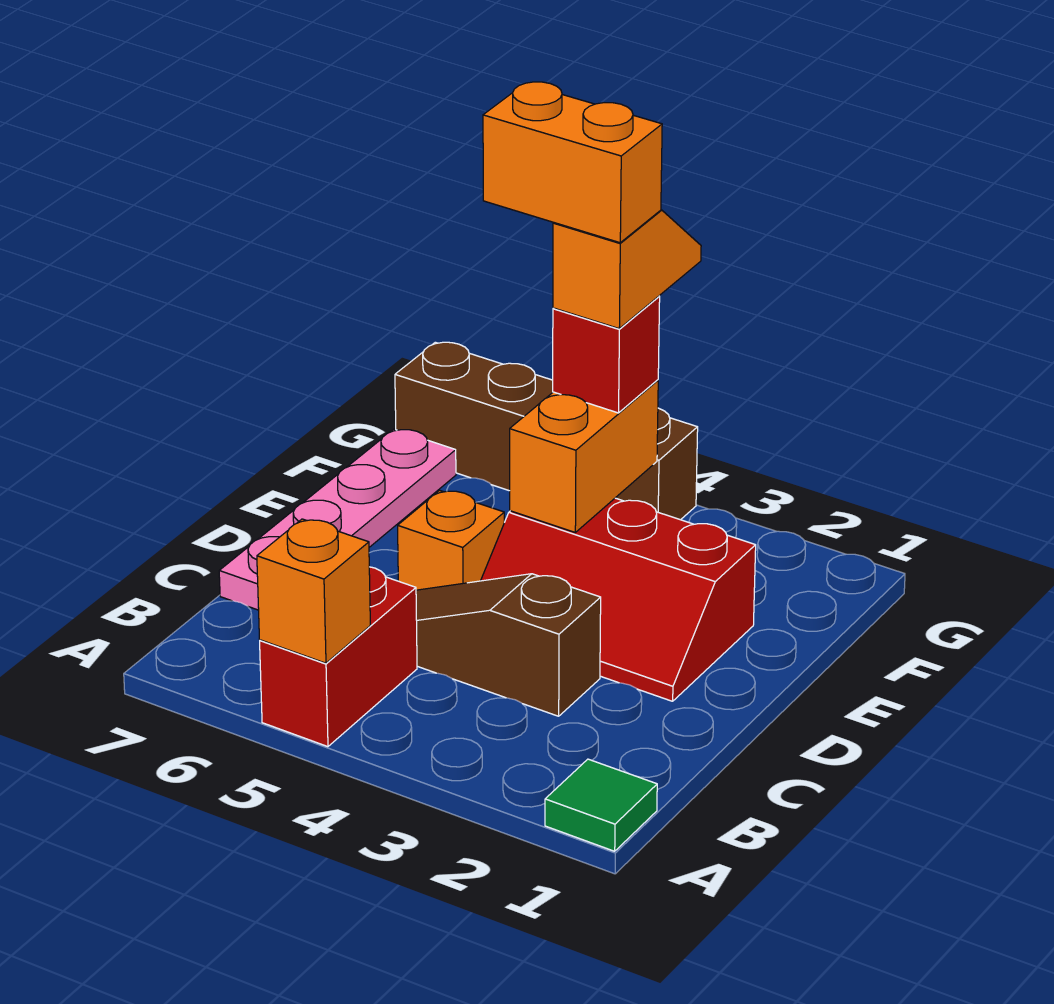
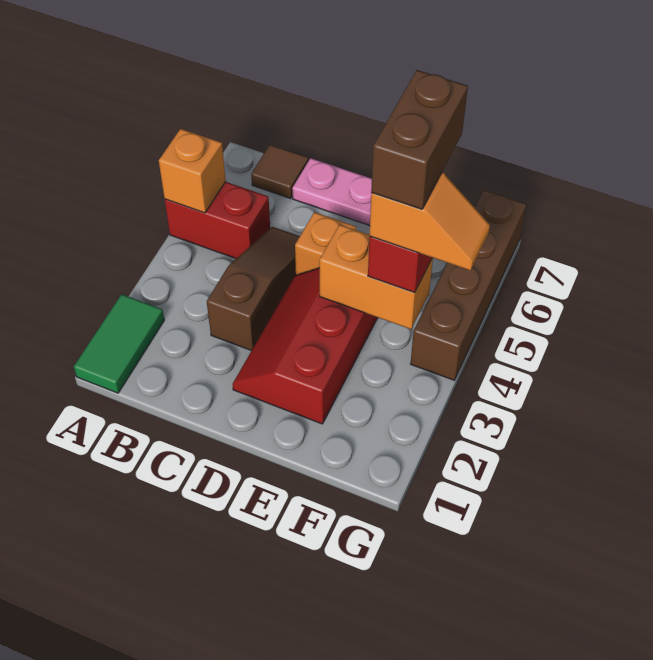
green tile A1 level 1 -> green tile A1:A2 level 1
none -> brown tile B7 level 1
orange brick F4:F5 level 5 -> brown brick F4:F5 level 5

